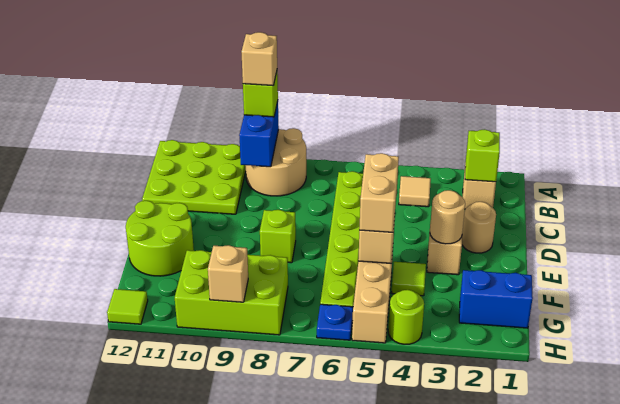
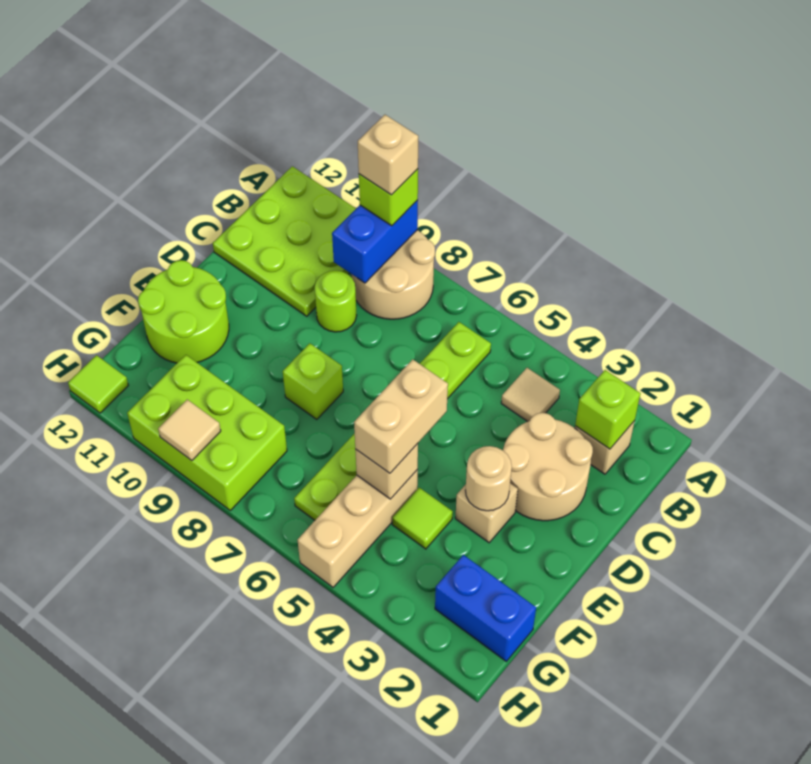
tan round brick D2 level 1 -> tan round brick C2:D3 level 1
lime round brick H4 level 1 -> lime round brick C9 level 1
blue plate H6 level 1 -> none
tan brick H9 level 2 -> tan tile H9 level 2

